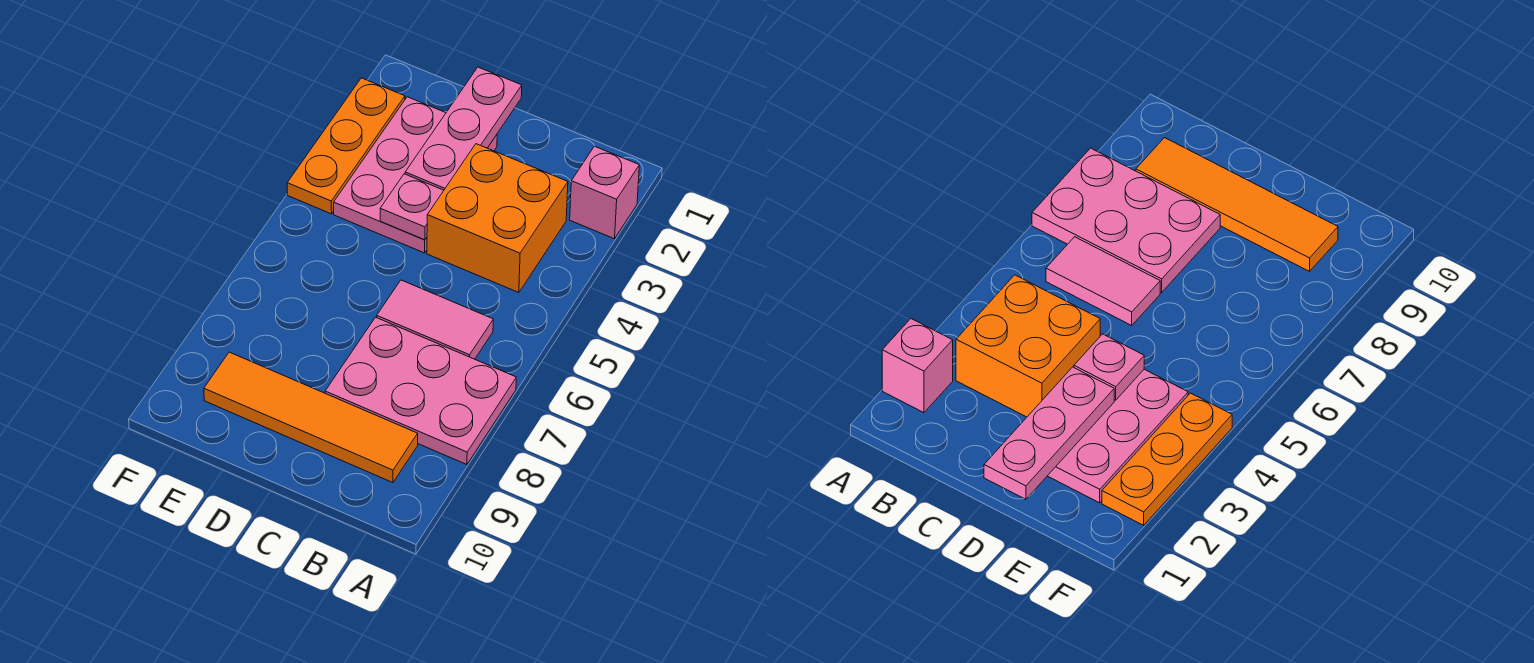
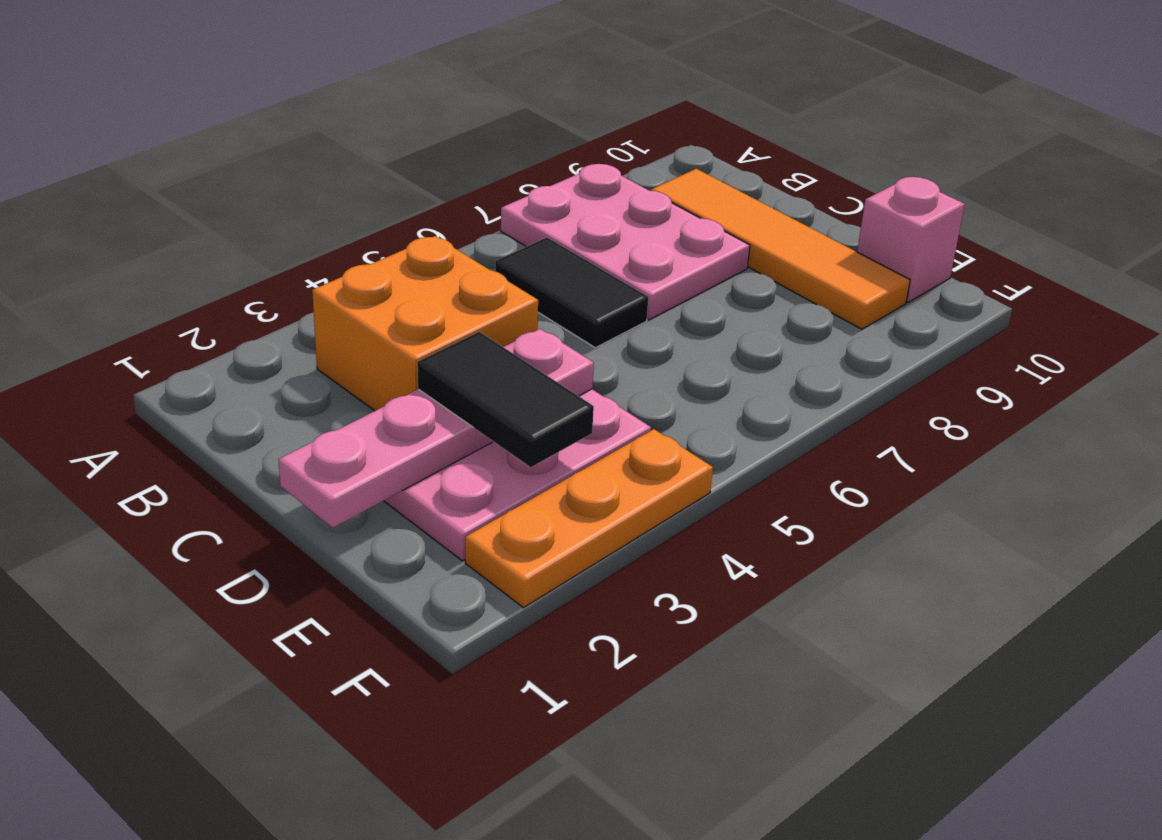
pink brick A2 level 1 -> pink brick E10 level 1
pink tile B6:C6 level 1 -> black tile B6:C6 level 1
none -> black tile D3:E3 level 3

